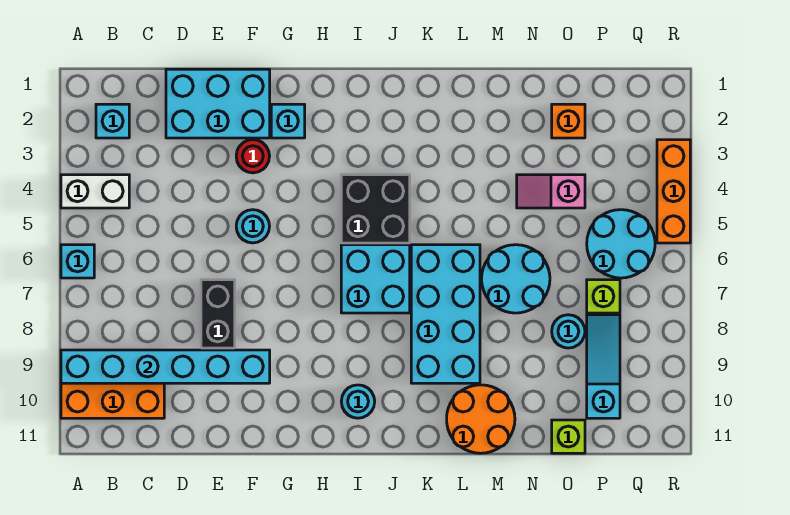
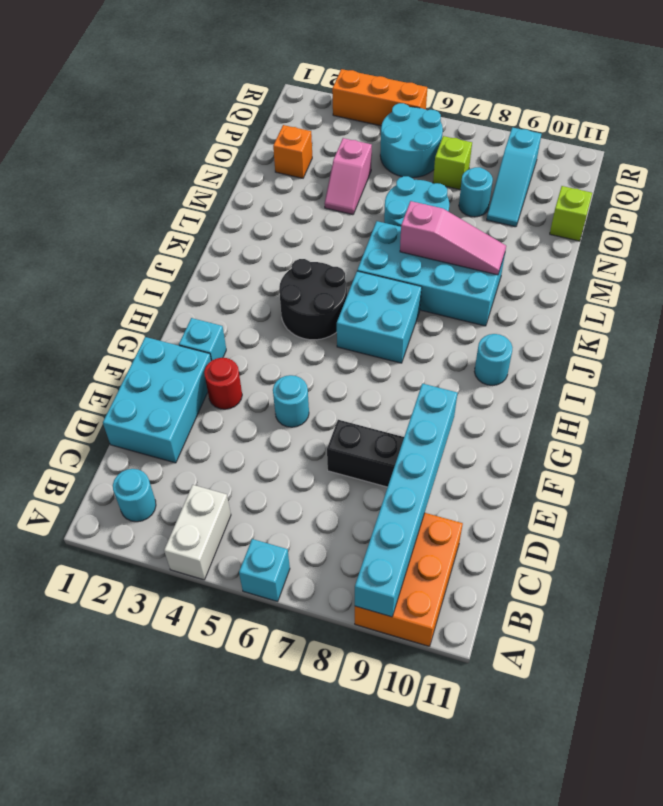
cyan brick B2 level 1 -> cyan round brick B2 level 1
black brick I4:J5 level 1 -> black round brick I4:J5 level 1
none -> pink slope L7:L9 level 2 top 7
orange round brick L10:M11 level 1 -> none
cyan slope P8:P10 level 1 top 10 -> cyan slope O9:Q9 level 1 top Q

